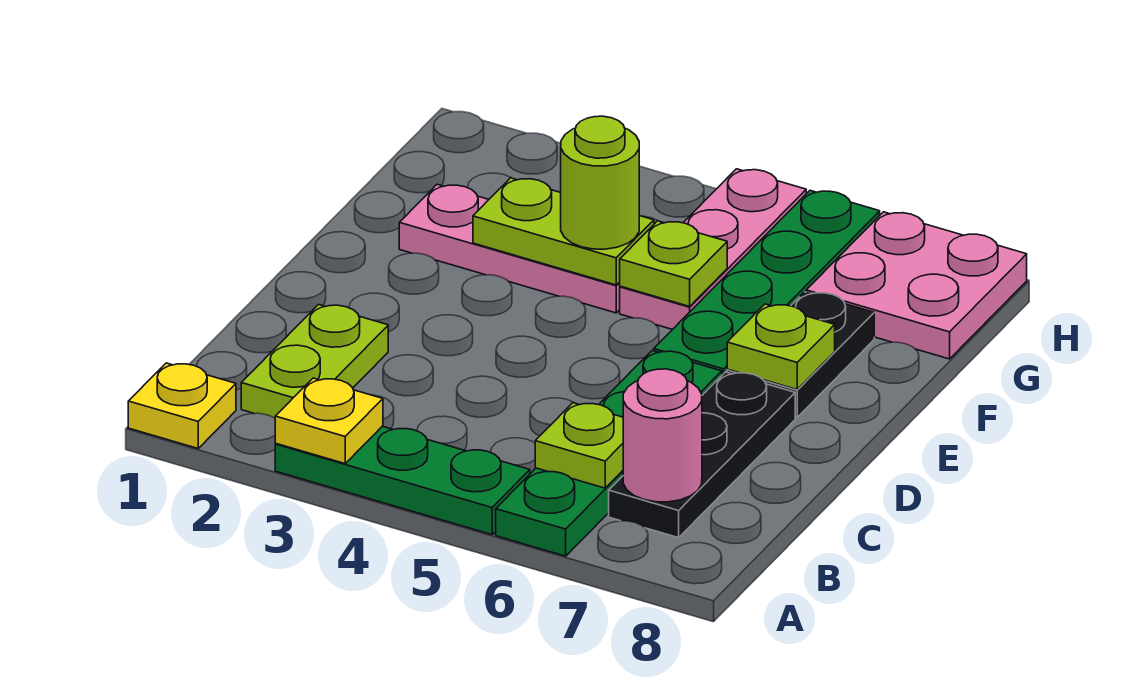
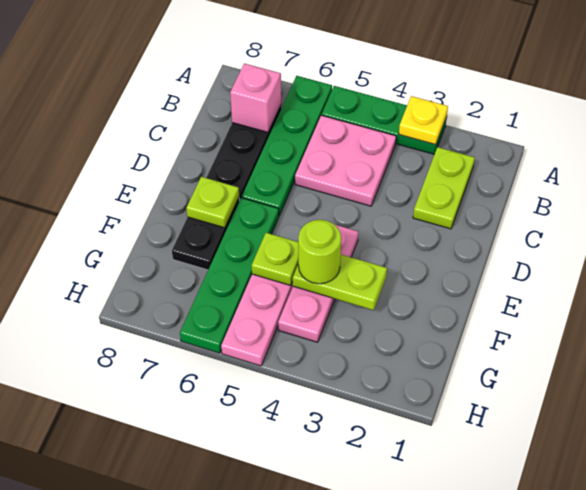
yellow plate A1 level 1 -> none
lime plate B6 level 2 -> none
pink round brick B7 level 2 -> pink brick B7 level 2
pink plate F2:F4 level 1 -> pink plate E4:G4 level 1
pink plate G7:H8 level 1 -> pink plate B4:C5 level 1

